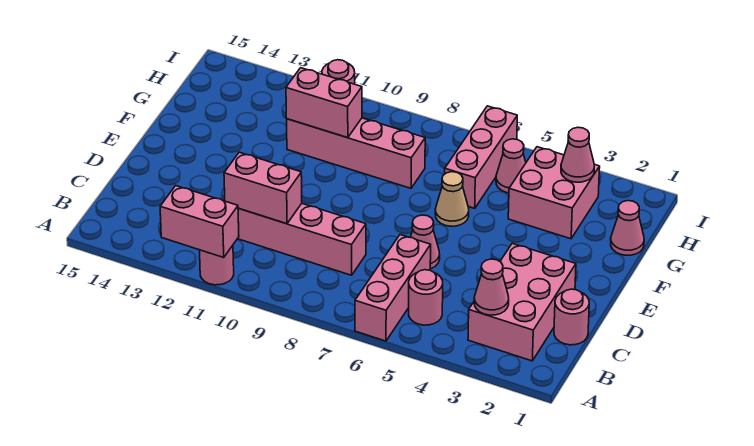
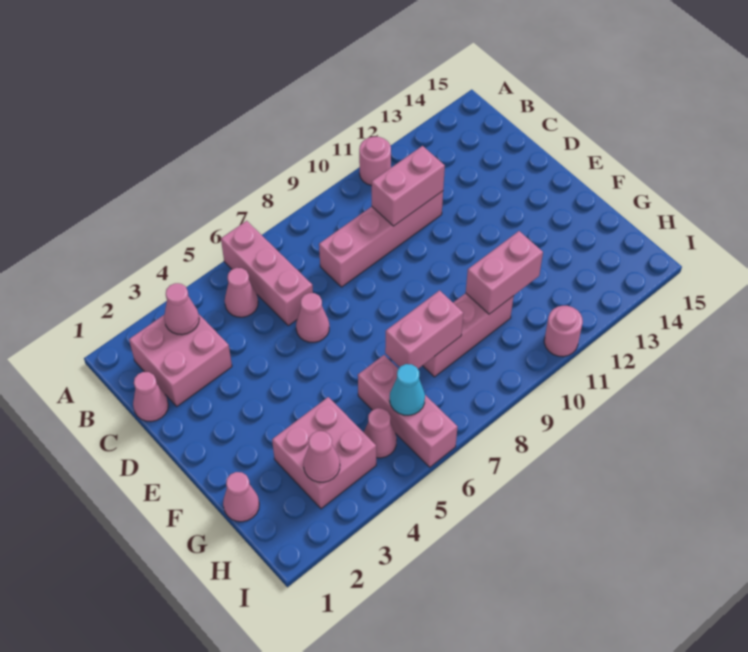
pink brick A11:A12 level 2 -> pink brick G7:G8 level 2
pink brick B2:D3 level 1 -> pink brick B2:C3 level 1
pink round brick B5 level 1 -> pink cone B5 level 1
pink round brick C1 level 1 -> pink cone C1 level 1
tan cone F6 level 1 -> none
pink brick G8:G11 level 1 -> pink brick G8:G10 level 1
none -> cyan cone H6 level 2

